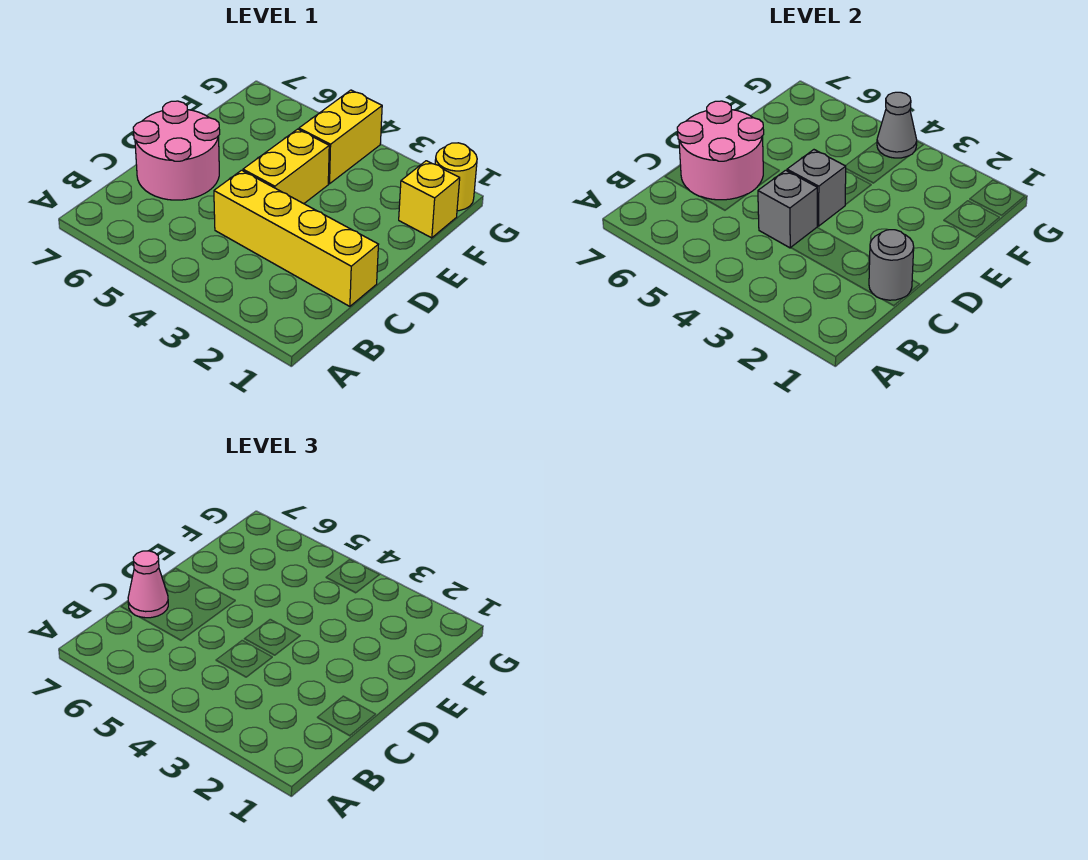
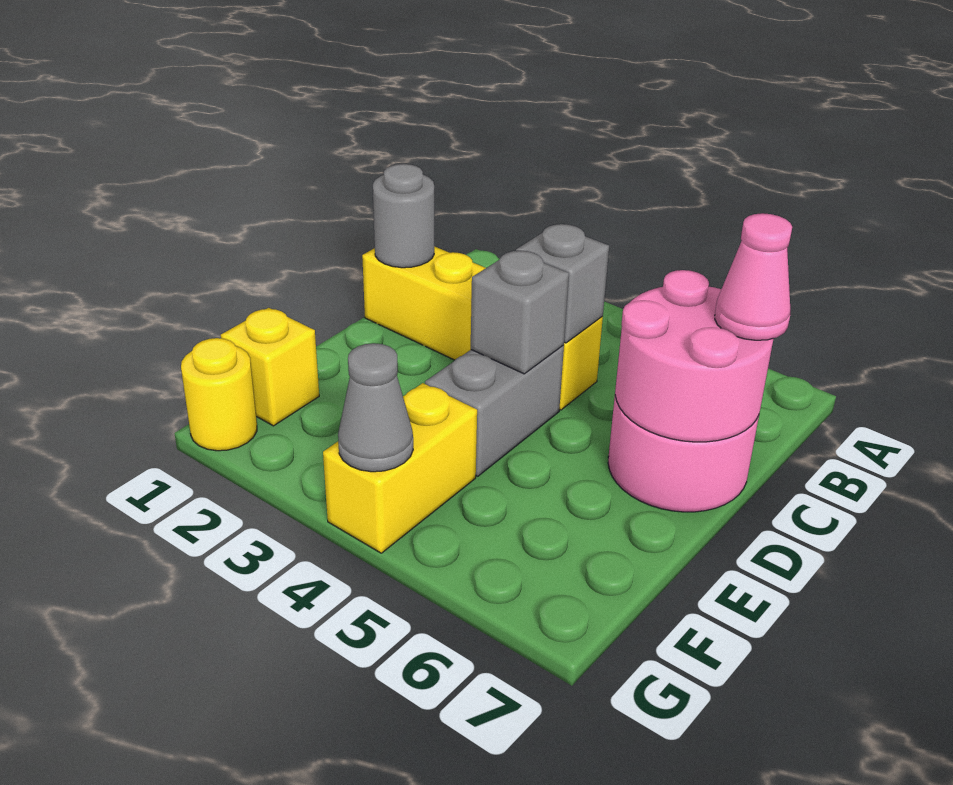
yellow brick D4:E4 level 1 -> grey brick D4:E4 level 1

